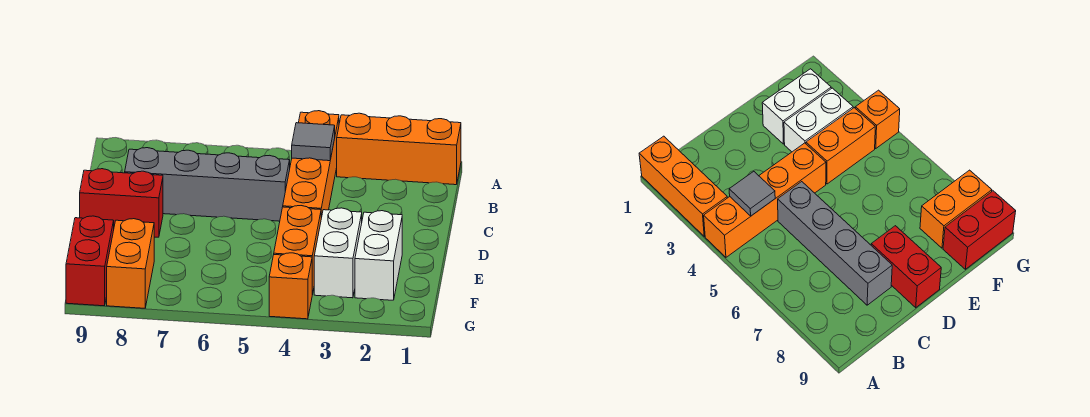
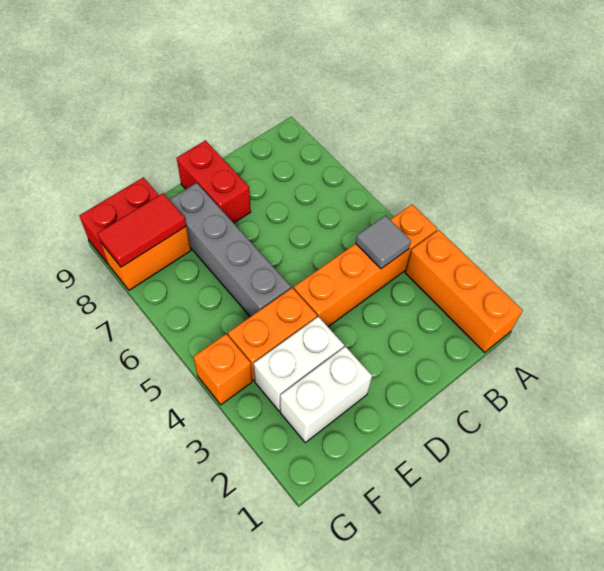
grey brick C5:C8 level 1 -> grey brick E5:E8 level 1
none -> red tile F8:G8 level 2

